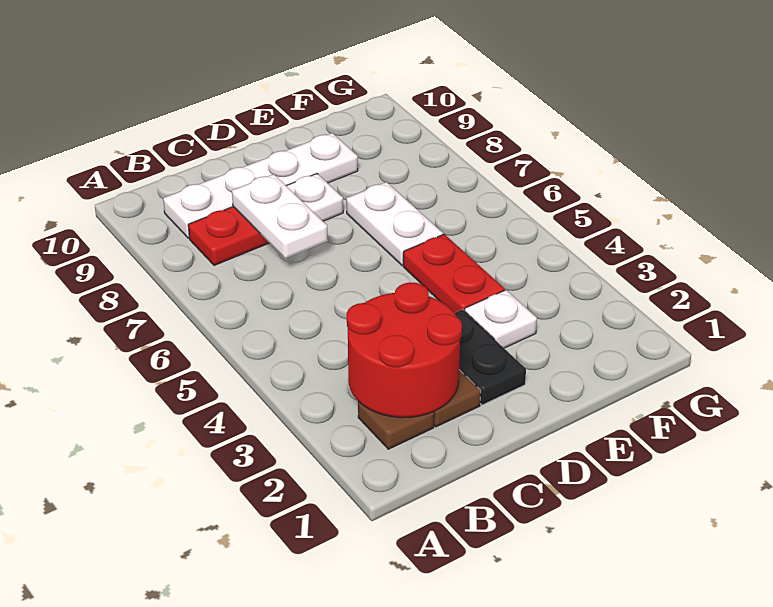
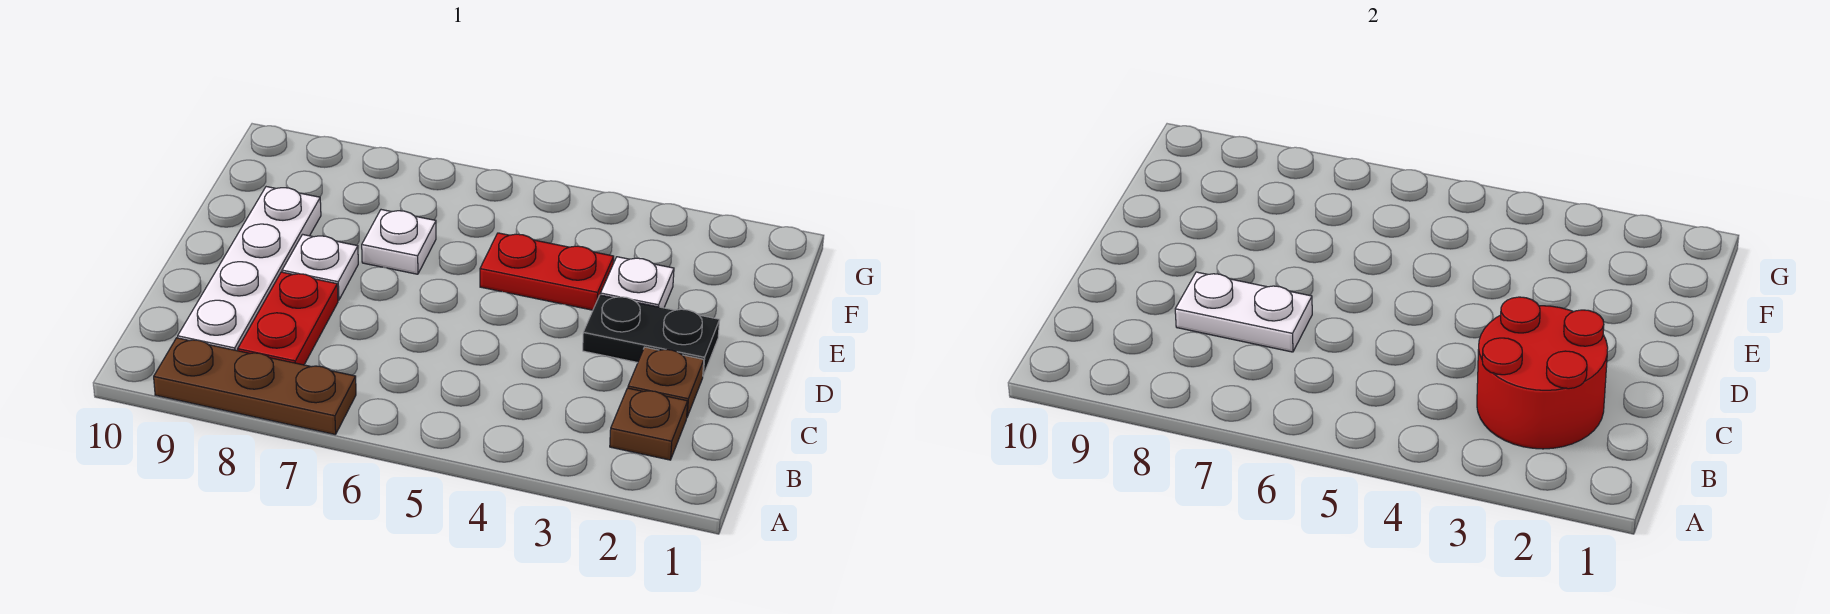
none -> brown plate A7:A9 level 1
white plate E6:E7 level 1 -> white plate E7 level 1

